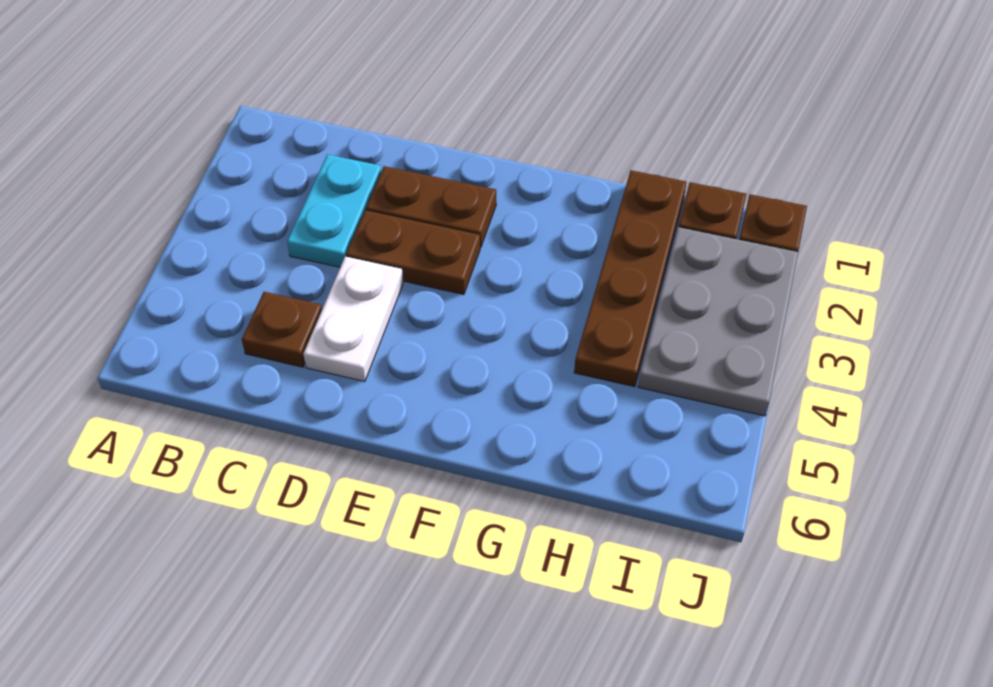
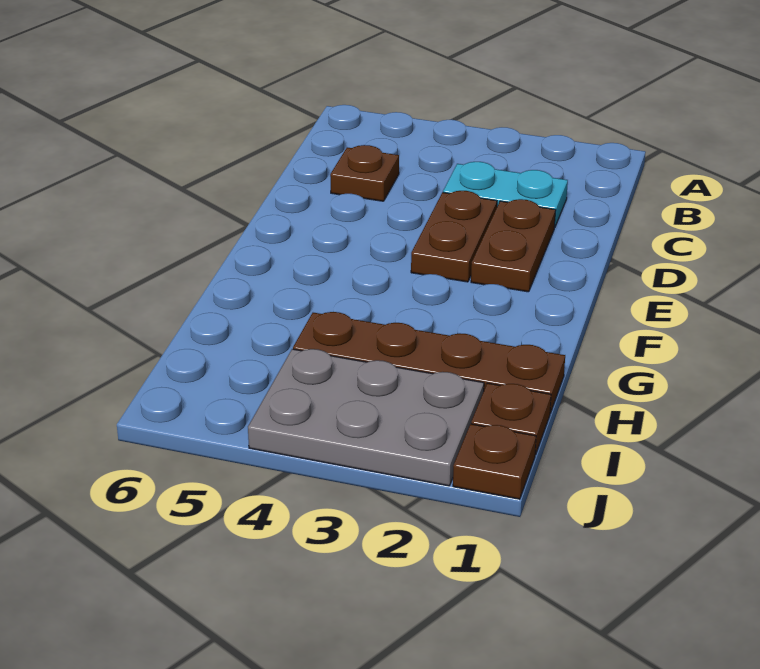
white plate D4:D5 level 1 -> none

